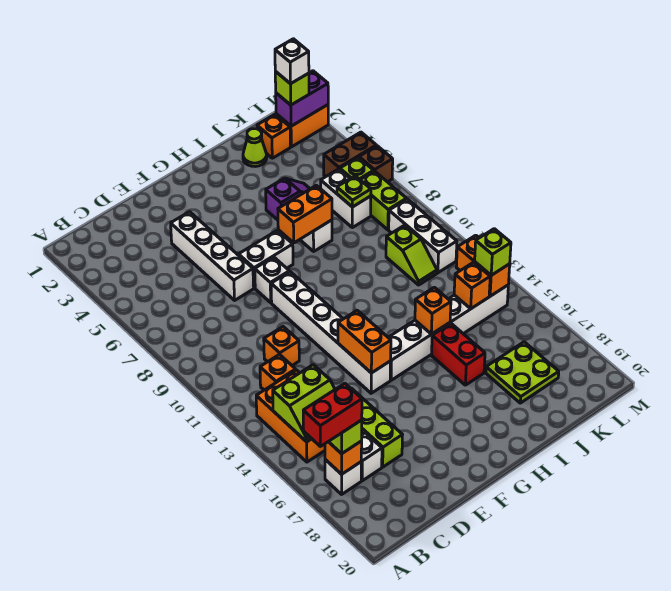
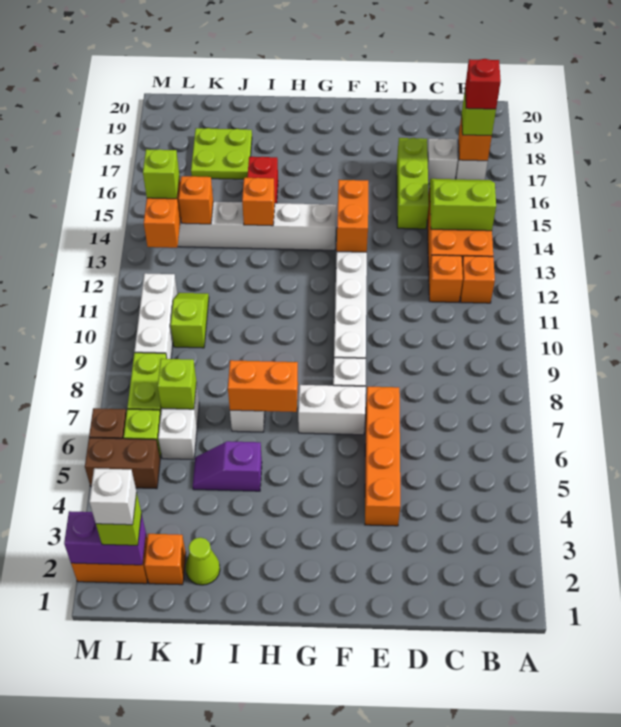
red brick A17:B17 level 4 -> red brick B17 level 4
orange brick D11 level 1 -> orange brick B12 level 1
white brick E4:E7 level 1 -> orange brick E4:E7 level 1
lime plate K7 level 2 -> lime brick K7 level 2

